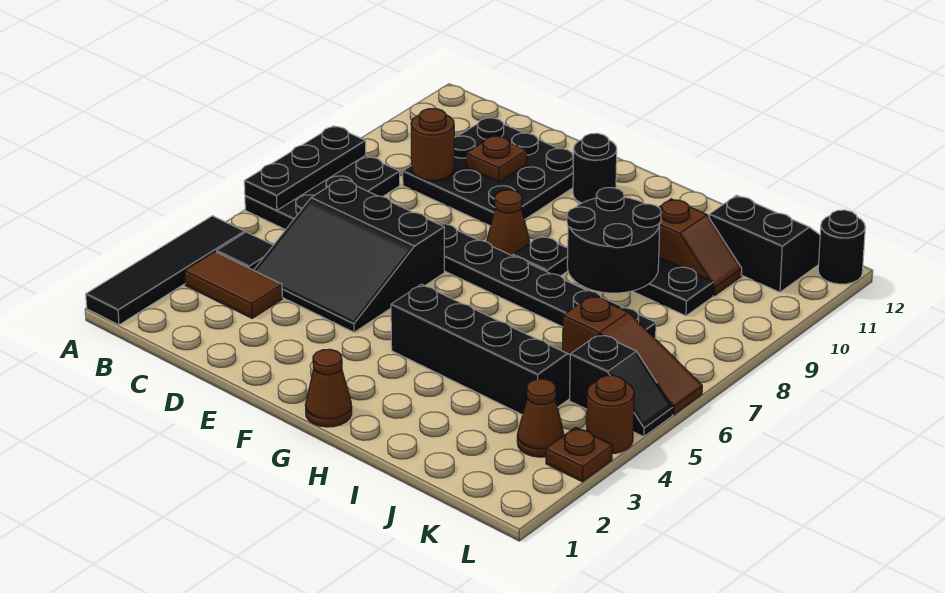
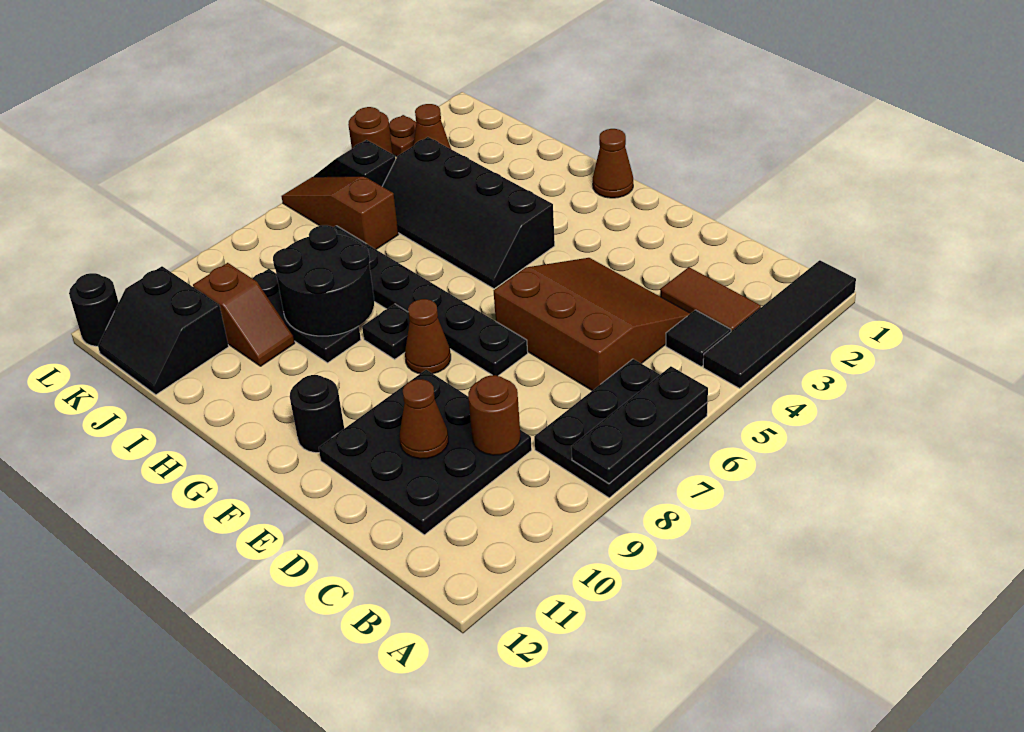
black slope C4:E6 level 1 top 6 -> brown slope C4:E6 level 1 top 6
brown plate D10 level 2 -> brown cone D10 level 2
brown slope I10:J10 level 1 top I -> brown slope I10:J10 level 1 top J

